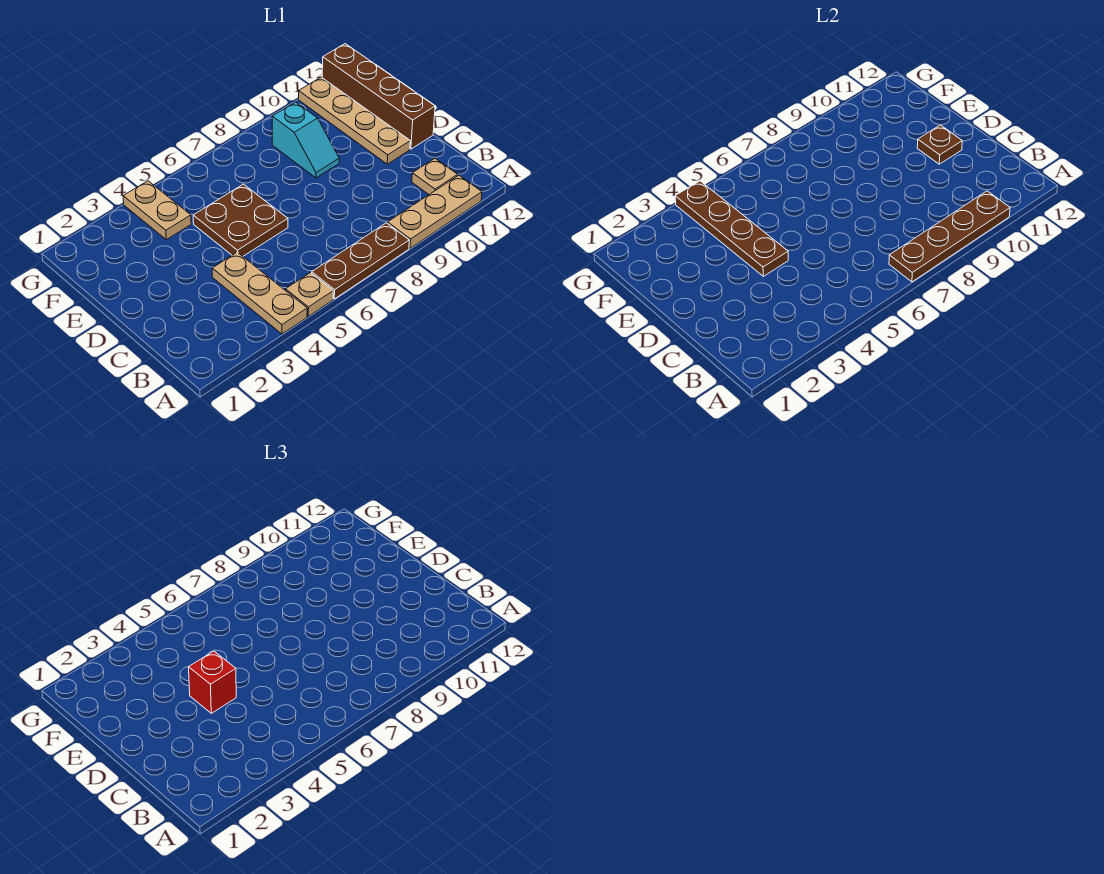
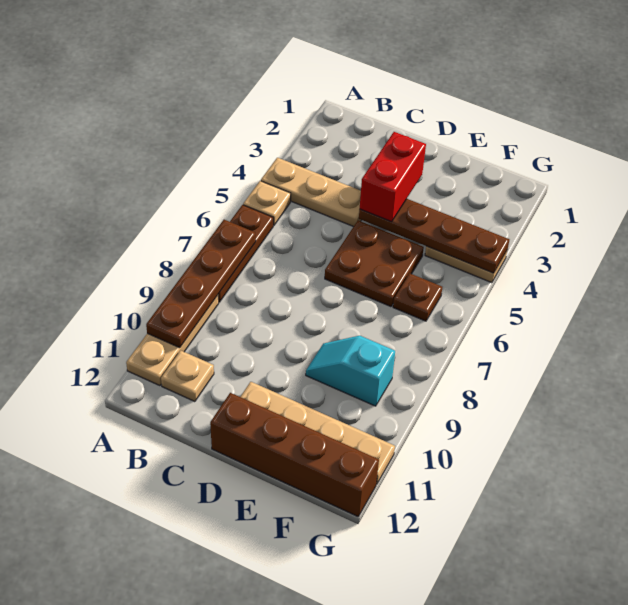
red brick D4 level 3 -> red brick D3:D4 level 3
brown plate D11 level 2 -> brown plate F6 level 1

